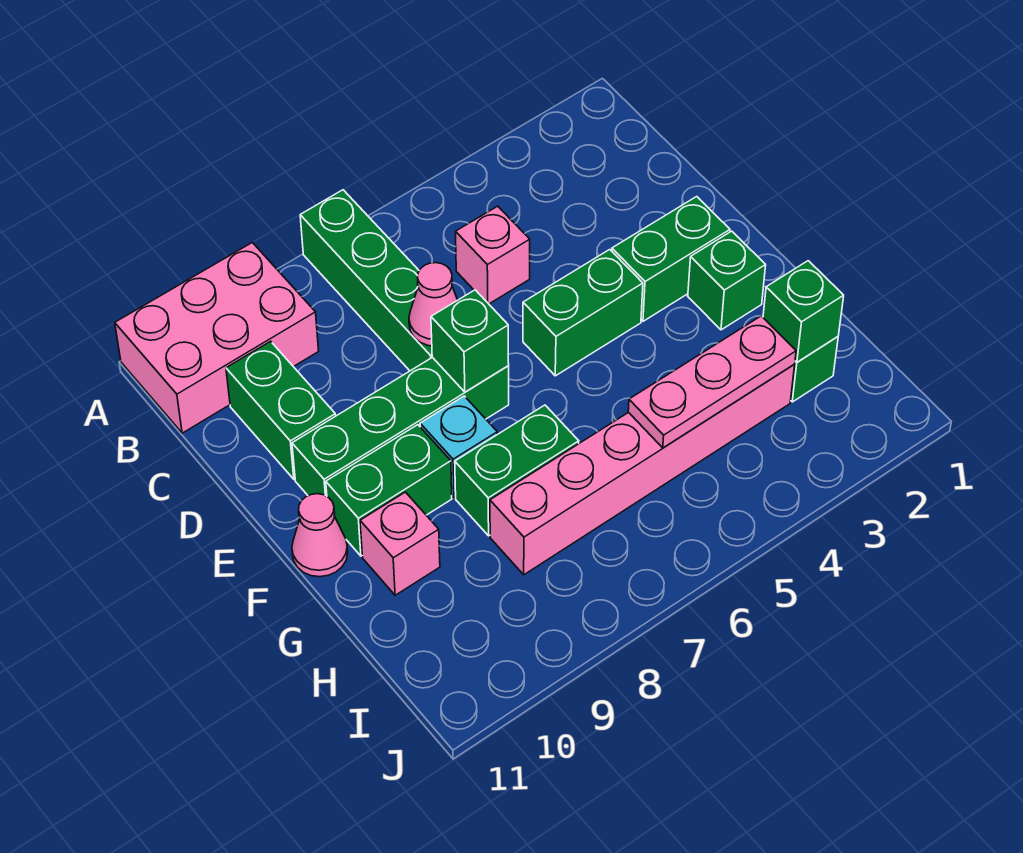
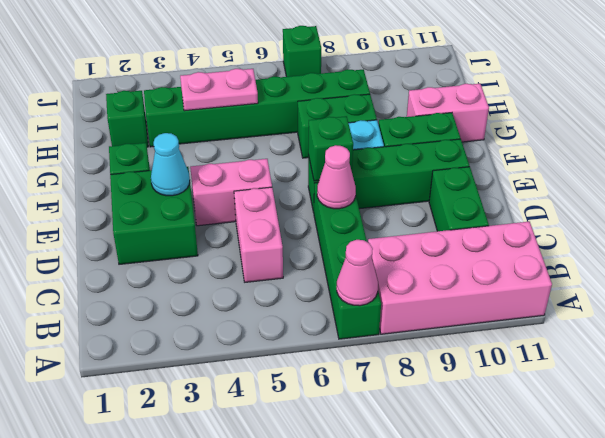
pink brick A9:B11 level 1 -> pink brick A8:B11 level 1
pink brick C5 level 1 -> pink brick C5:D5 level 1
green brick E2:E3 level 1 -> green brick D2:E3 level 1
none -> cyan cone E3 level 2
green brick E4:E5 level 1 -> pink brick E4:E5 level 1
pink cone F11 level 1 -> pink cone A7 level 2
pink brick G10 level 1 -> pink brick G10:G11 level 1
green brick H2 level 2 -> green brick J7 level 1
pink brick H3:H8 level 1 -> green brick H3:H8 level 1
pink plate H3:H5 level 2 -> pink plate H4:H5 level 2

